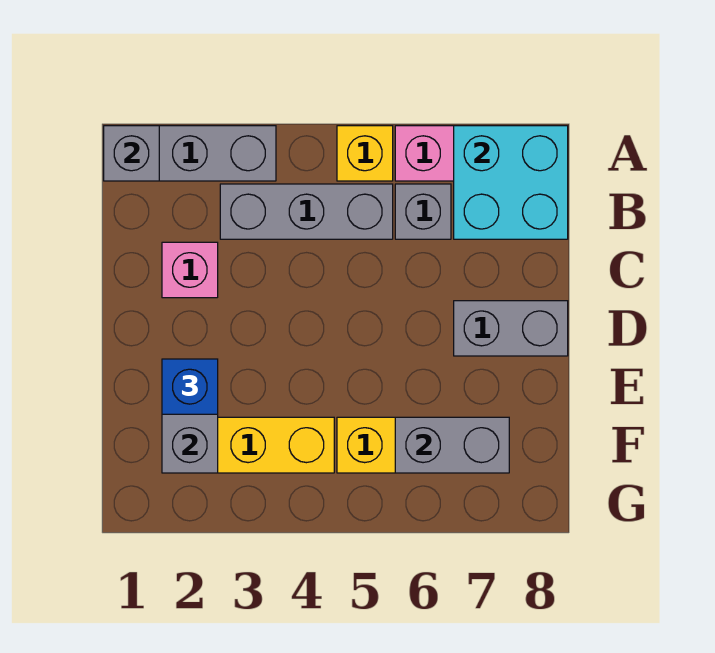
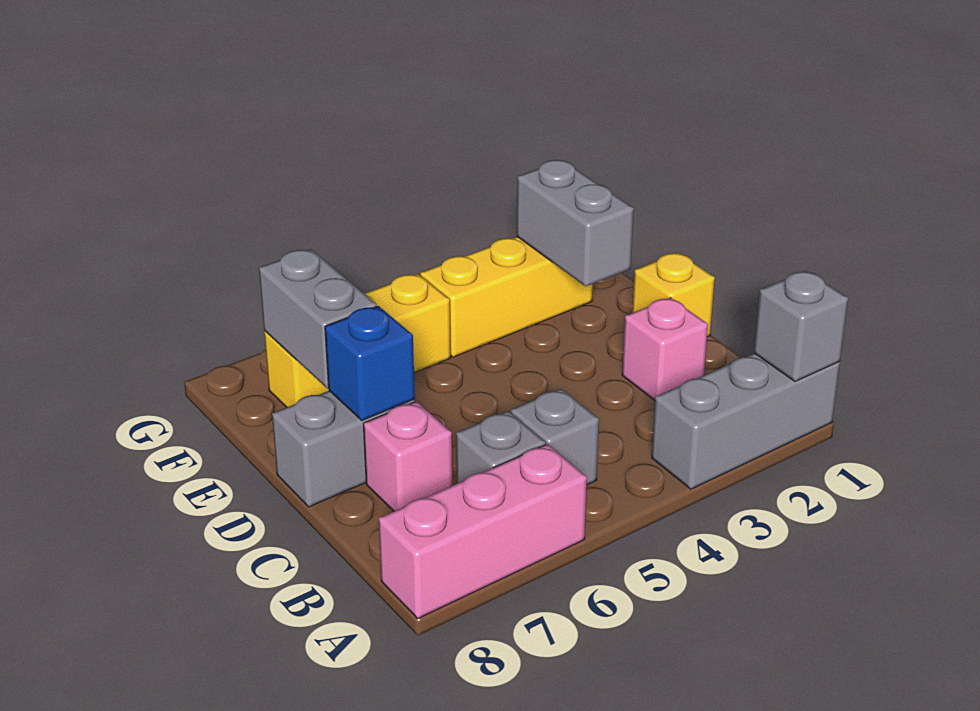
yellow brick A5 level 1 -> yellow brick D1 level 1
cyan brick A7:B8 level 2 -> none
grey brick B3:B5 level 1 -> grey brick B5 level 1
none -> pink brick C7 level 1
blue brick E2 level 3 -> blue brick D7 level 2
grey brick F6:F7 level 2 -> grey brick E7:F7 level 2

